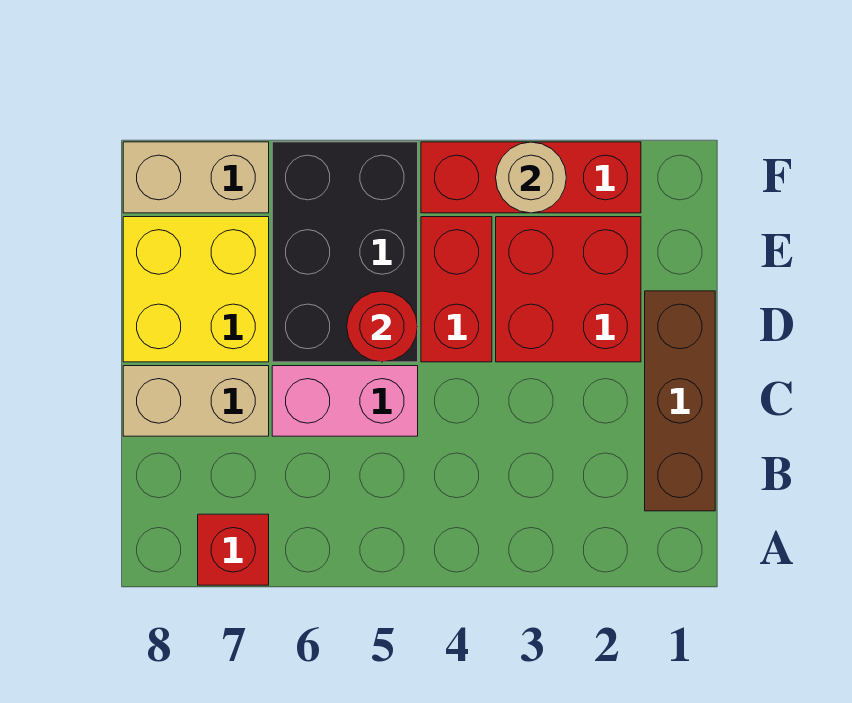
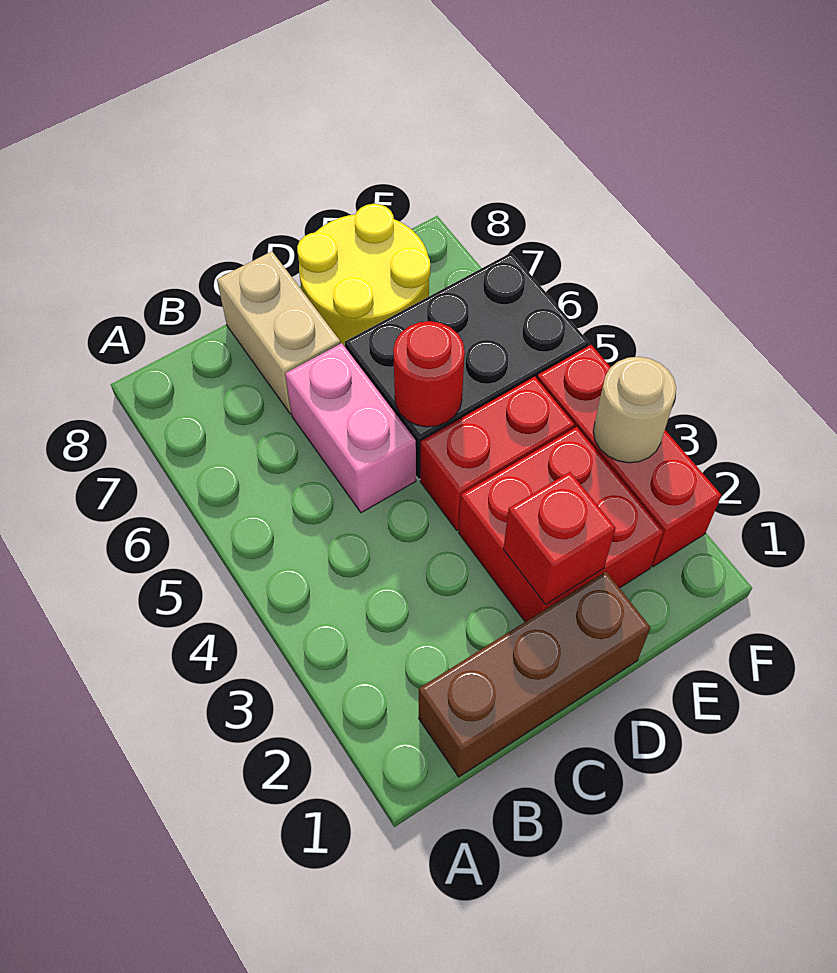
red brick A7 level 1 -> red brick D2 level 2
yellow brick D7:E8 level 1 -> yellow round brick D7:E8 level 1
tan brick F7:F8 level 1 -> none

